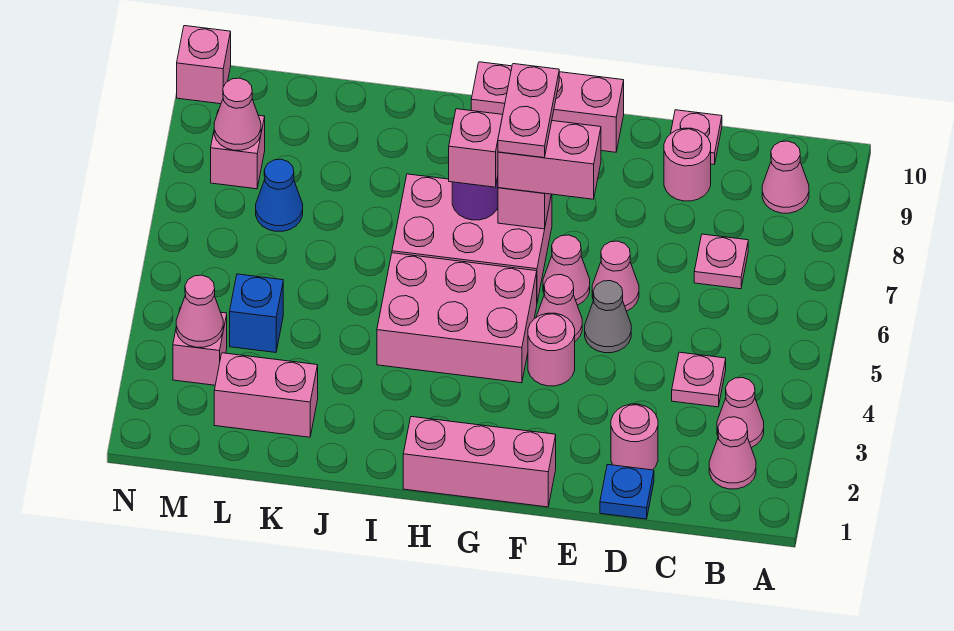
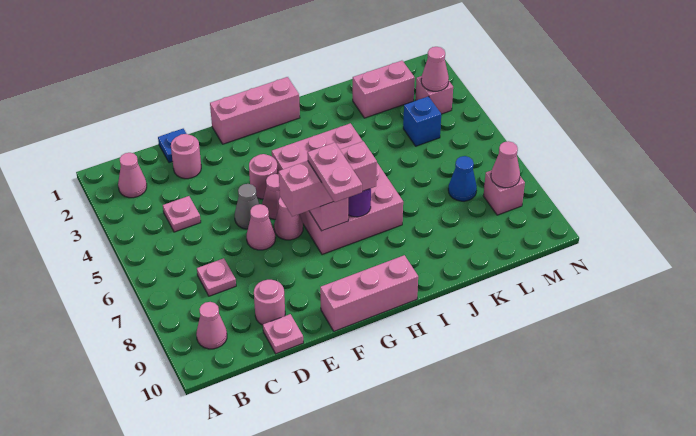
pink cone B3 level 1 -> none
pink brick N10 level 1 -> none

